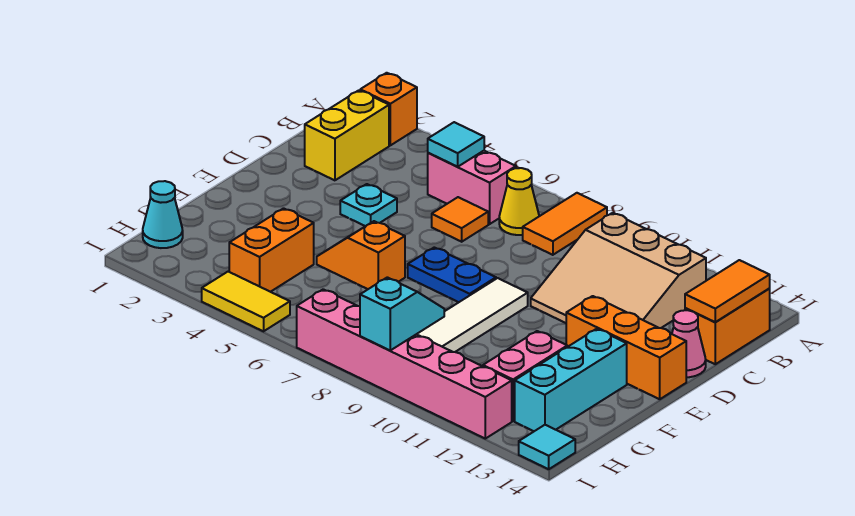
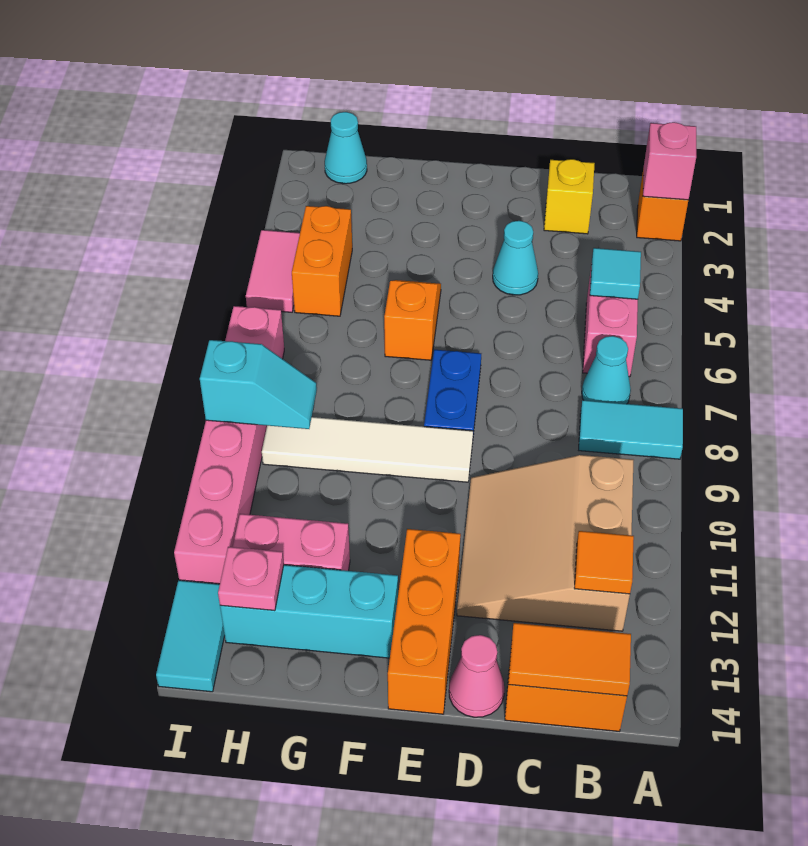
none -> pink brick A2 level 2
orange tile A8:B8 level 1 -> cyan tile A8:B8 level 1
yellow brick B2:C2 level 1 -> yellow brick C2 level 1
yellow cone B7 level 1 -> cyan cone B7 level 1
orange tile C6 level 1 -> orange tile B12 level 2
cyan plate D4 level 1 -> cyan cone D4 level 1
orange brick G4:H4 level 1 -> orange brick H4:H5 level 1
none -> pink plate H13 level 2
yellow tile I4:I5 level 1 -> pink tile I4:I5 level 1
cyan tile I14 level 1 -> cyan tile I13:I14 level 1

